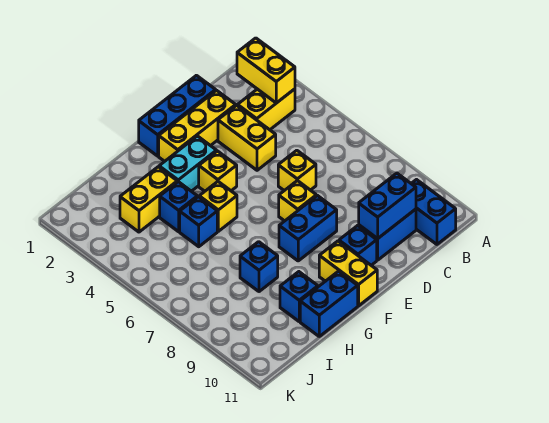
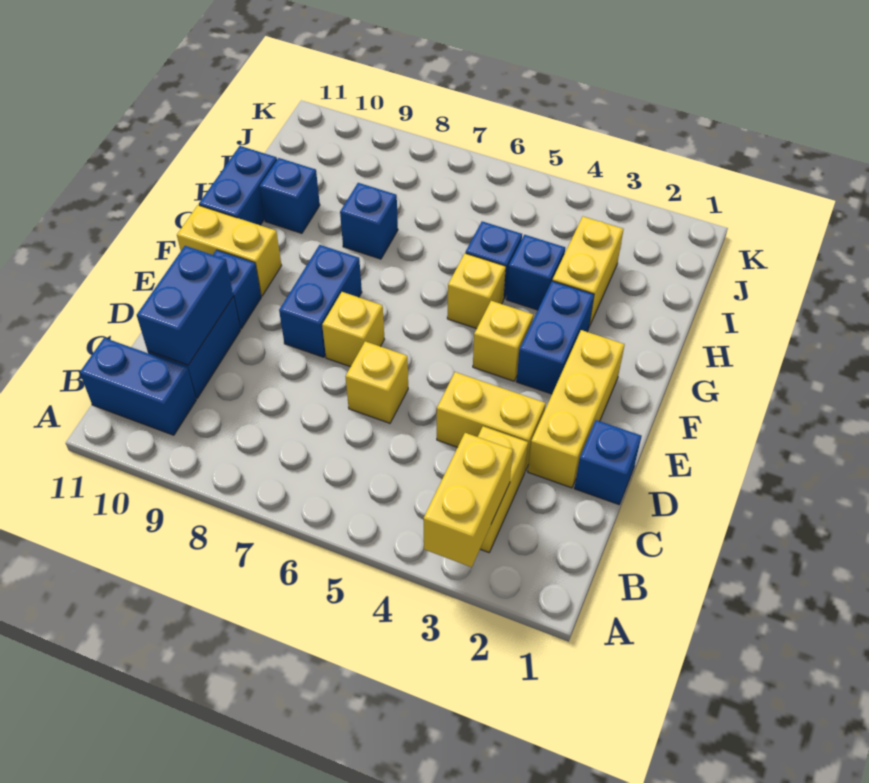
yellow brick B2:B3 level 2 -> yellow brick A3:B3 level 2
blue brick D1:F1 level 1 -> blue brick D1 level 1
cyan brick F3:G3 level 1 -> blue brick F3:G3 level 1

